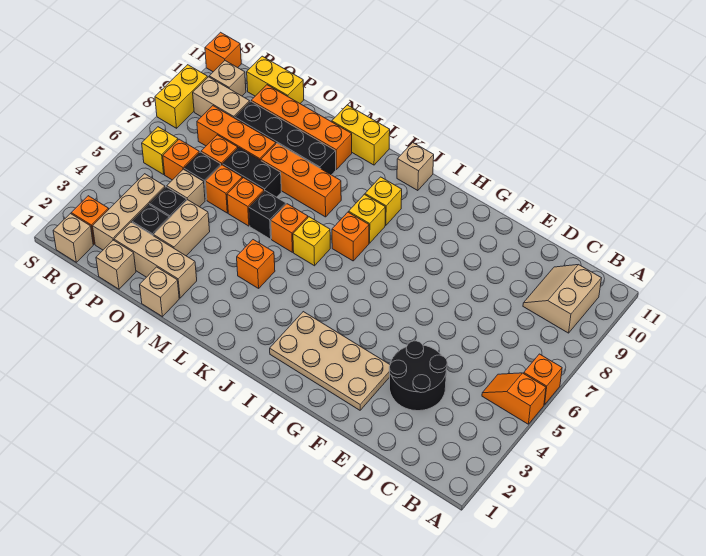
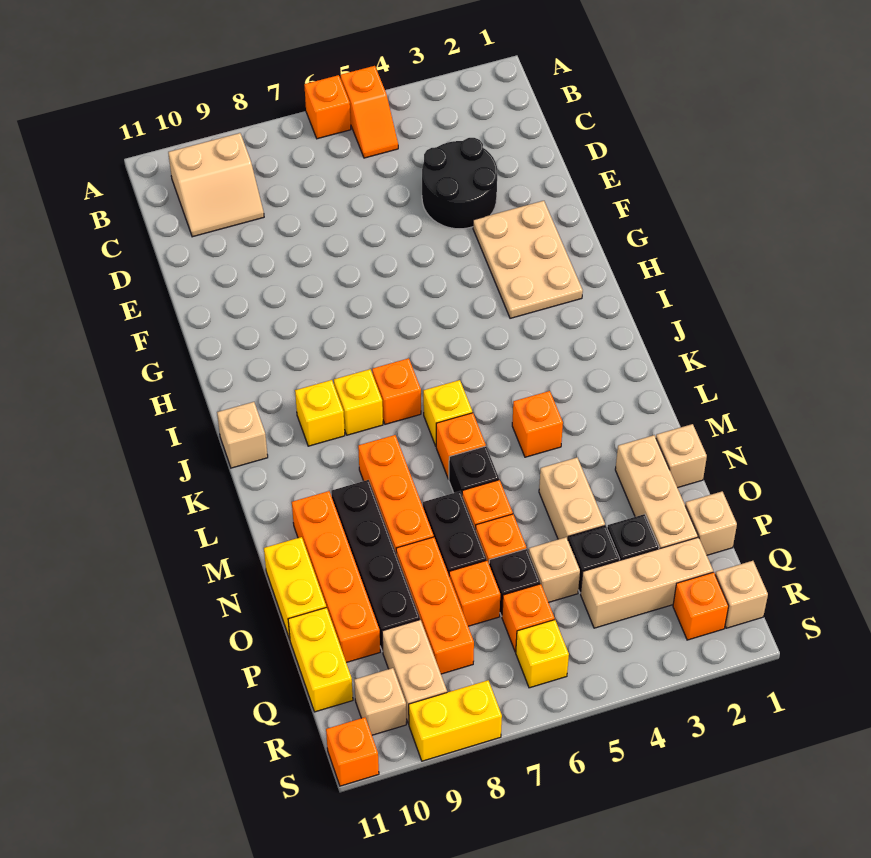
tan plate F2:I3 level 1 -> tan plate F2:H3 level 1
yellow brick L11:M11 level 1 -> yellow brick N11:O11 level 1
tan brick O3:O4 level 1 -> tan brick N4:O4 level 1

